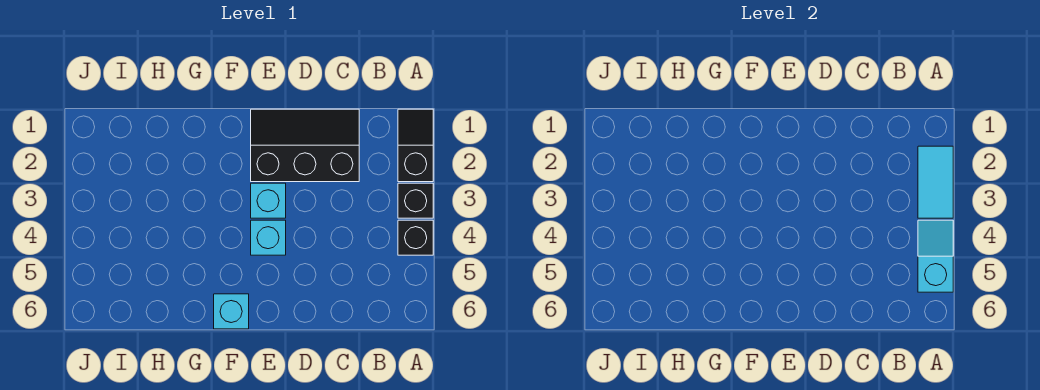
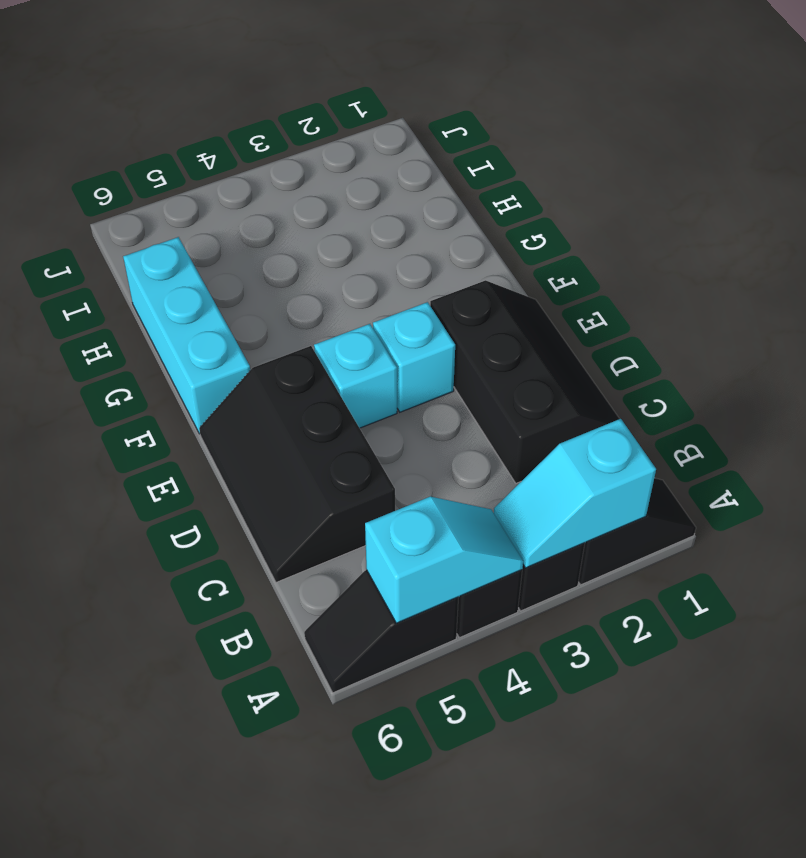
cyan tile A2:A3 level 2 -> cyan slope A2:A3 level 2 top 2
none -> black slope A5:A6 level 1 top 5
none -> black slope C5:E6 level 1 top 5
cyan brick F6 level 1 -> cyan brick F6:H6 level 1

